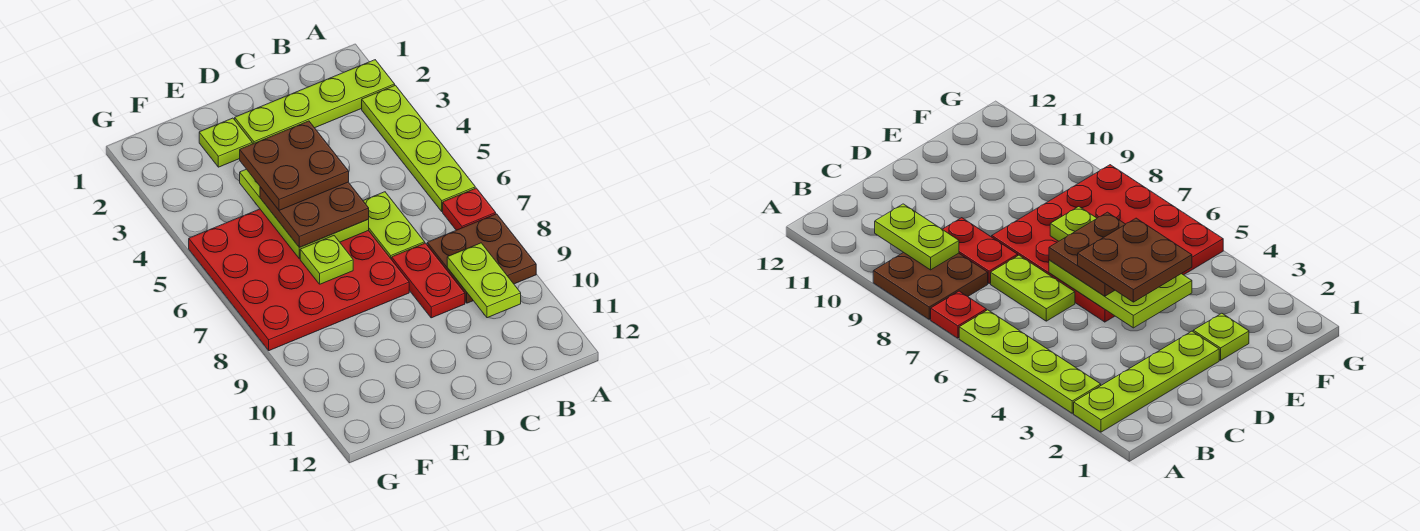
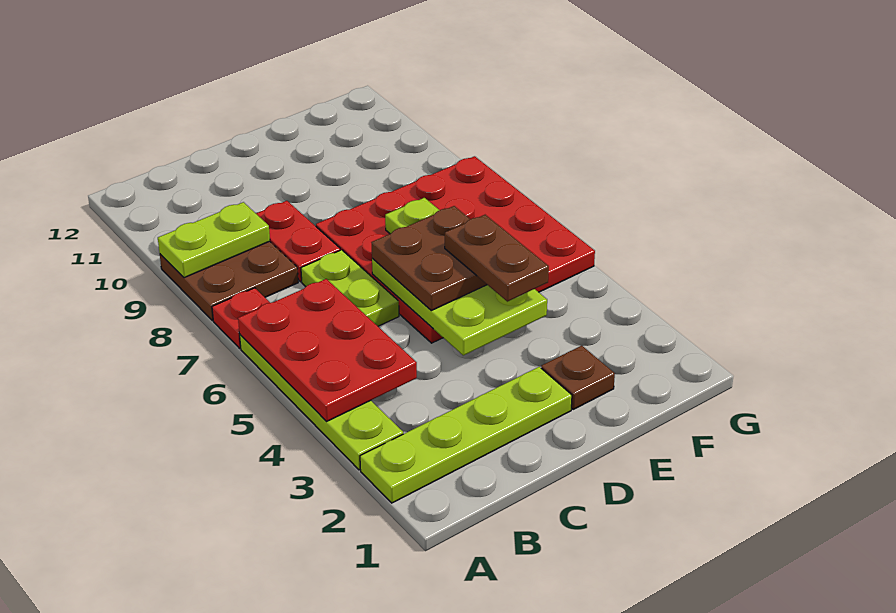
none -> red plate A4:B6 level 2
lime plate B9:B10 level 2 -> lime plate A9:B9 level 2
brown plate D4:E5 level 4 -> brown plate E4:E5 level 4
lime plate E2 level 1 -> brown plate E2 level 1

